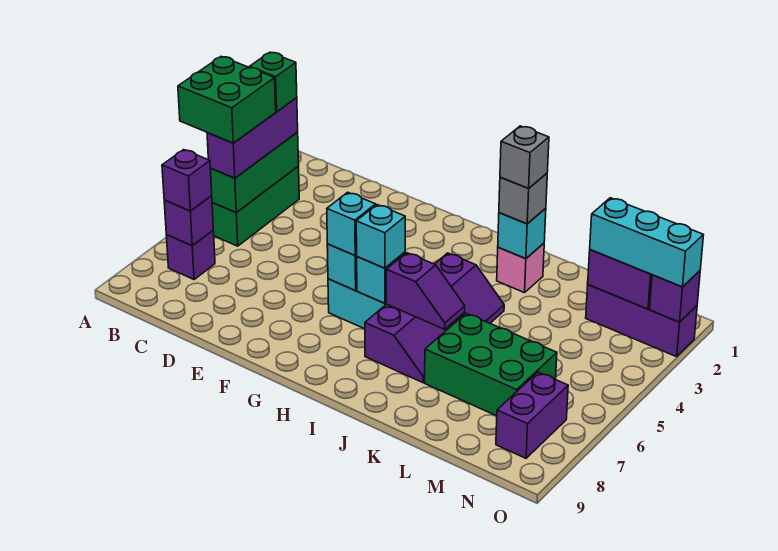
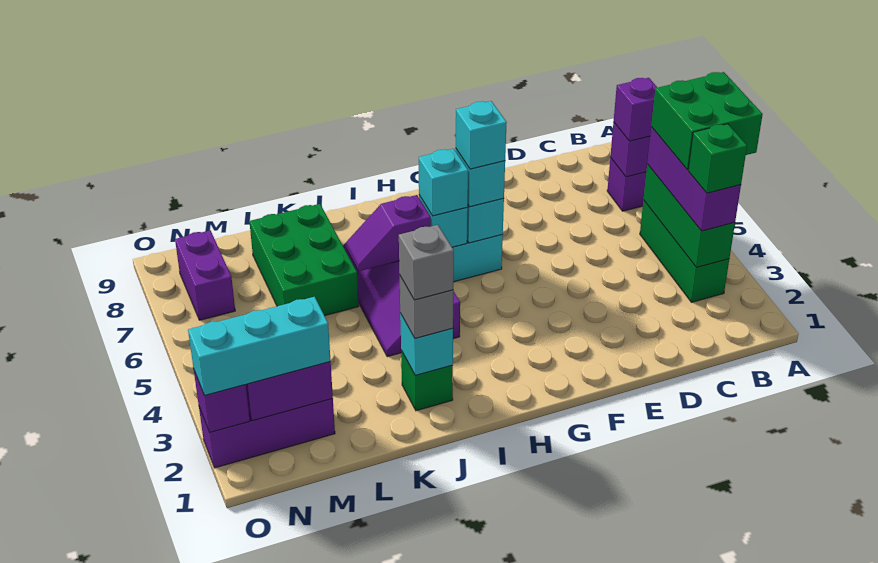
none -> cyan brick G6 level 4
pink brick J2 level 1 -> green brick J2 level 1
green brick K6:M7 level 1 -> green brick K6:L8 level 1

